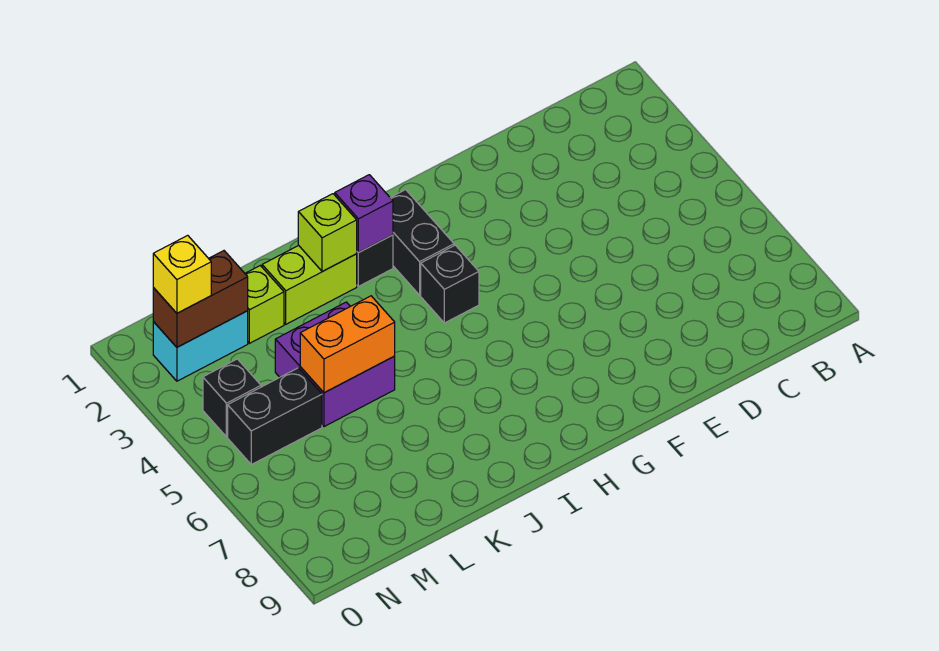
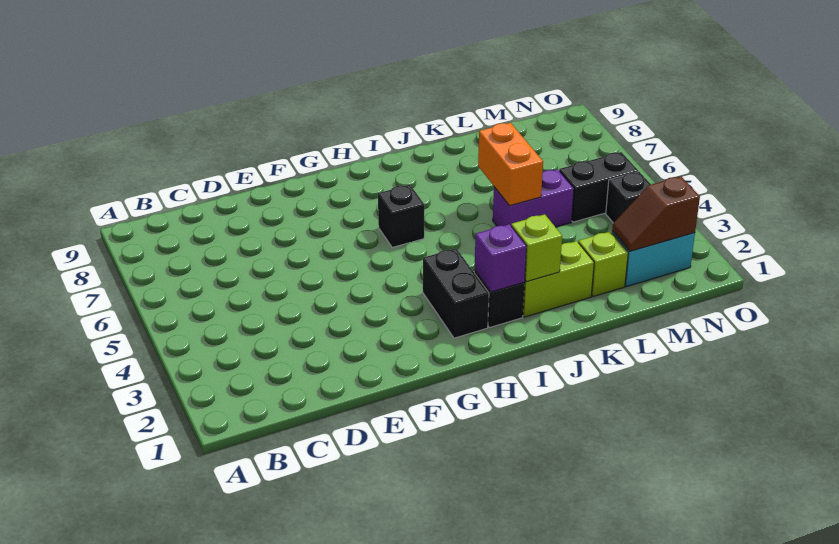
black brick H4 level 1 -> black brick H6 level 1
purple brick K4:L5 level 1 -> purple brick K5:L5 level 1
orange brick K5:L5 level 2 -> orange brick K5:K6 level 2
brown brick M2:N2 level 2 -> brown slope M2:N2 level 2 top N
yellow brick N2 level 3 -> none

